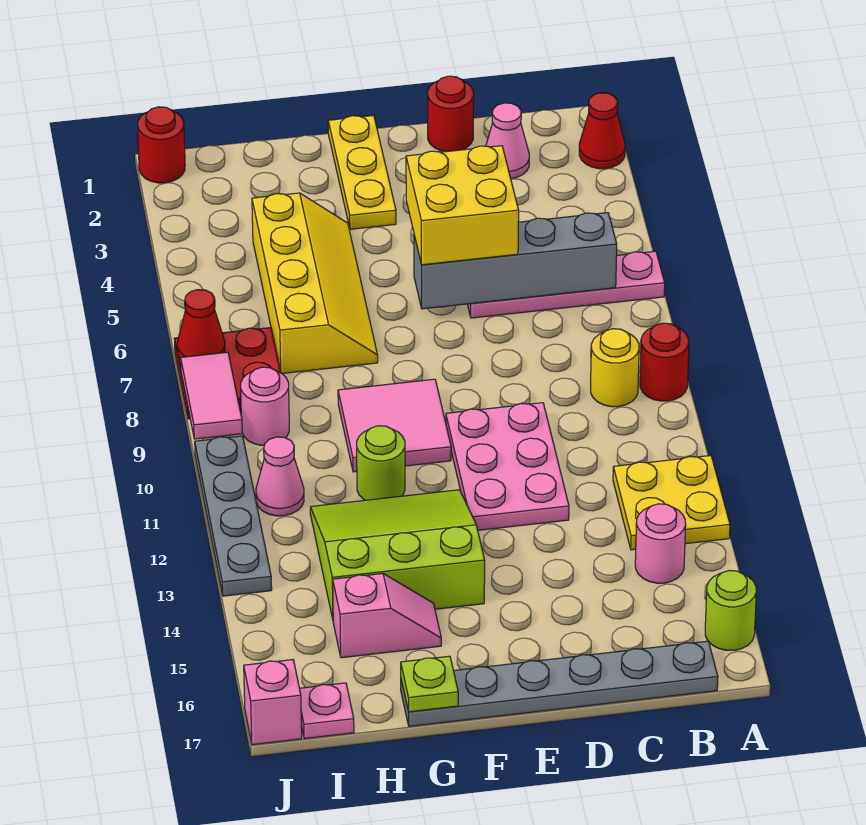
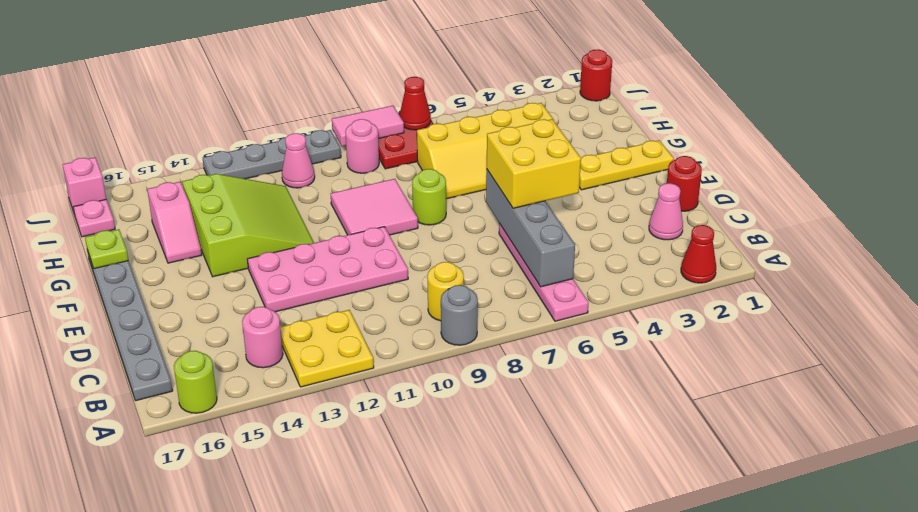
red round brick A9 level 1 -> grey round brick A9 level 1
pink plate D10:E12 level 1 -> pink plate D10:E13 level 1
lime round brick G11 level 1 -> lime round brick F8 level 1

